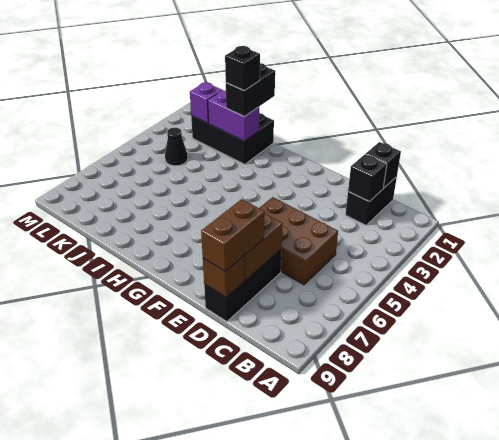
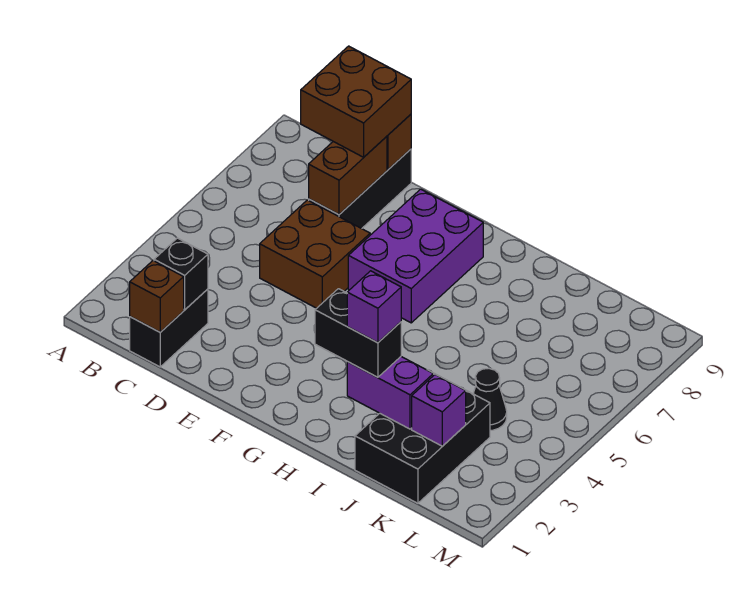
black brick C1 level 2 -> brown brick C1 level 2
brown brick C5:E6 level 1 -> brown brick D5:E6 level 1
brown brick D8:D9 level 3 -> brown brick C8:D9 level 3
none -> purple brick F6:G8 level 1
black brick I1:K2 level 1 -> black brick J1:K3 level 1
black brick I1:I2 level 3 -> black brick H2:I2 level 3
black brick I2 level 4 -> purple brick I2 level 4

